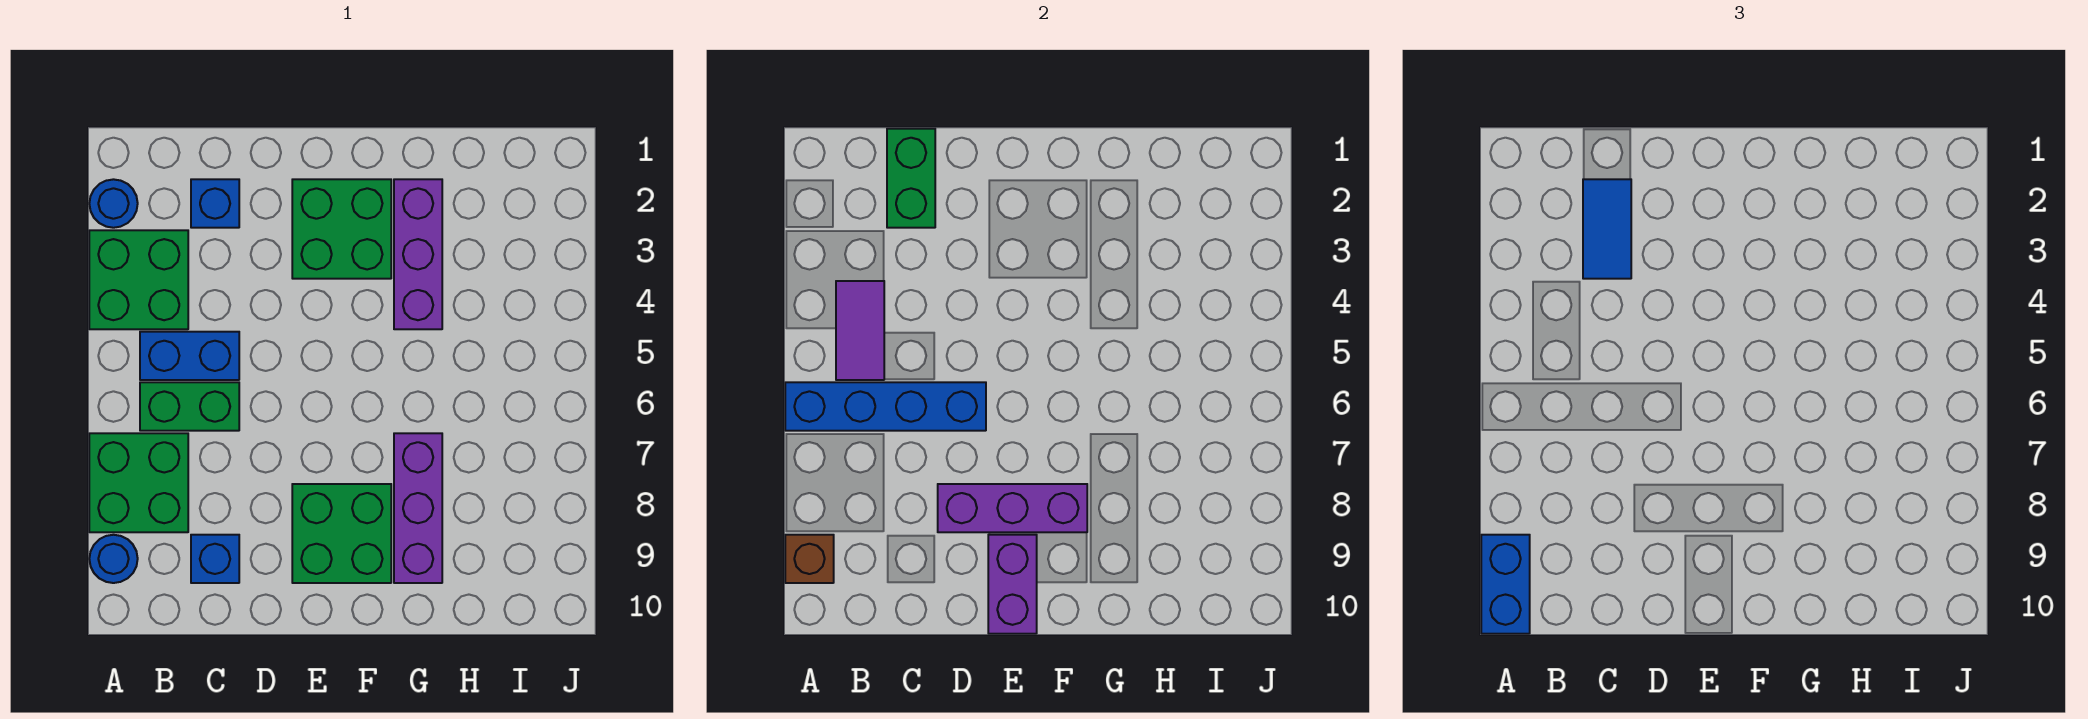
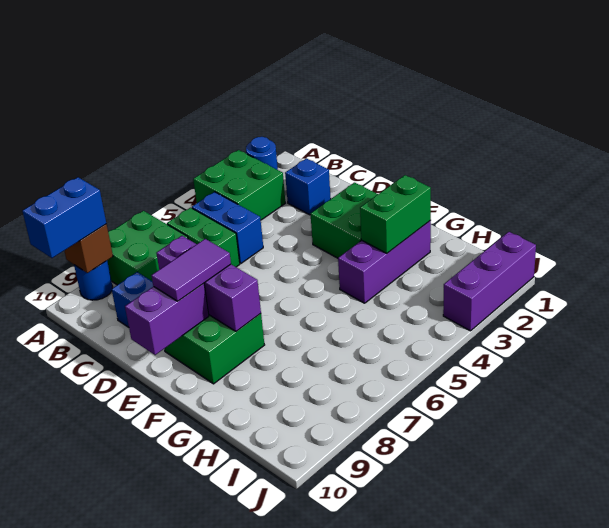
blue brick A6:D6 level 2 -> none
purple tile B4:B5 level 2 -> purple tile E8:E9 level 3
green brick C1:C2 level 2 -> green brick G2:G3 level 2
blue tile C2:C3 level 3 -> none
purple brick G7:G9 level 1 -> purple brick J1:J3 level 1

